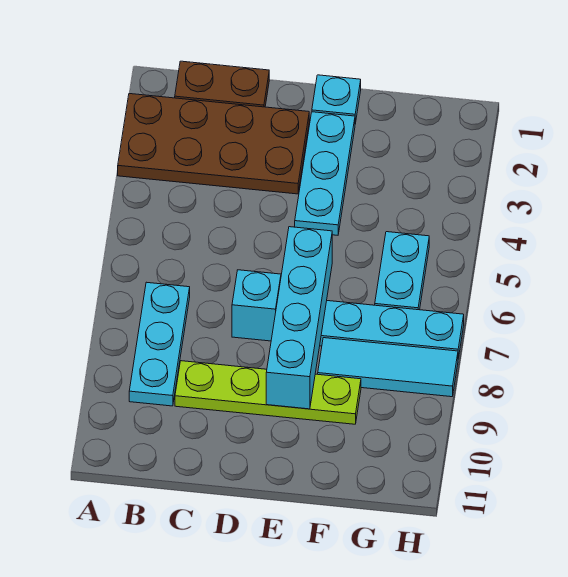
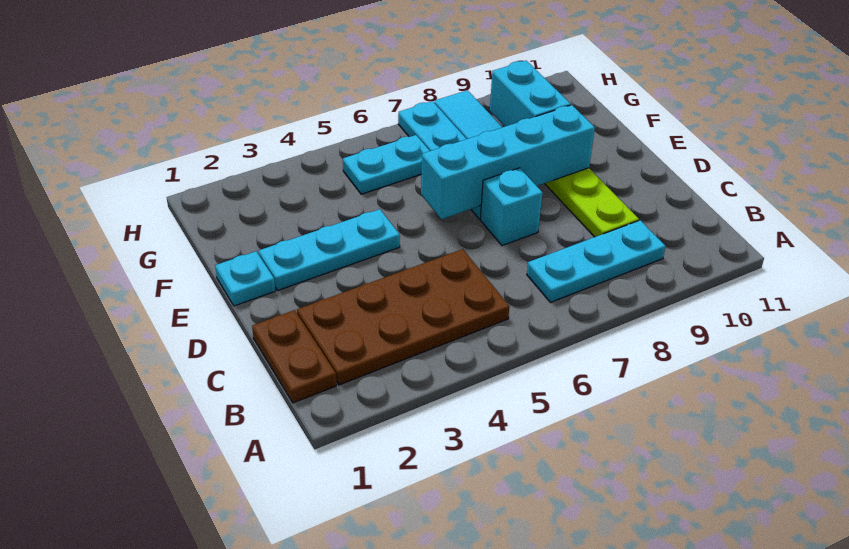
brown plate A2:D3 level 1 -> brown plate B2:C5 level 1
none -> cyan brick F9:G9 level 2

